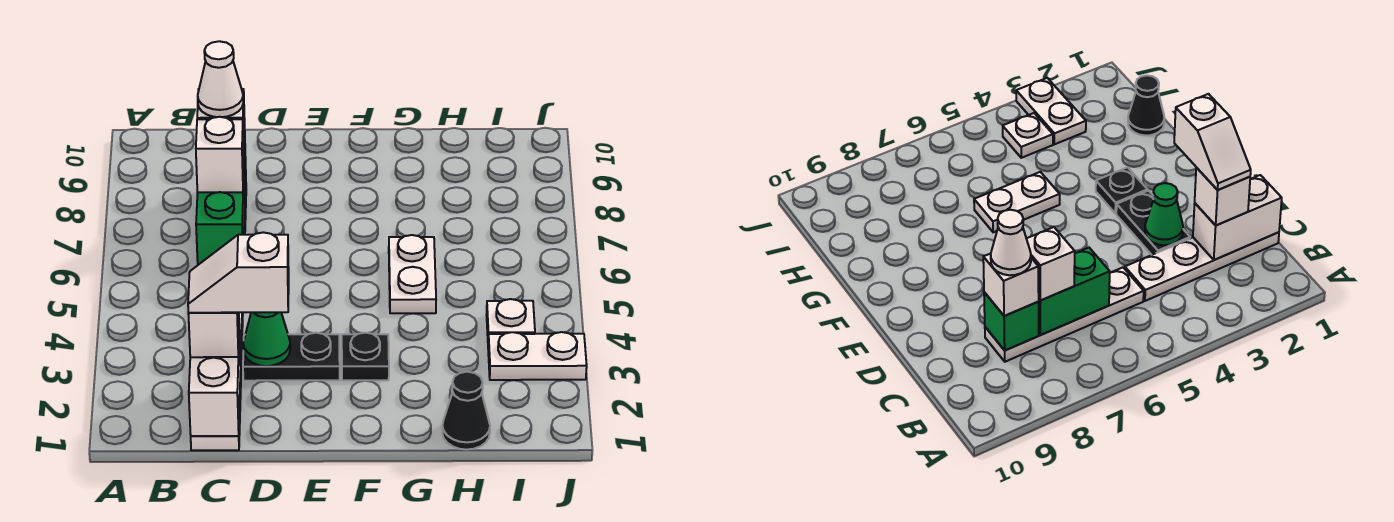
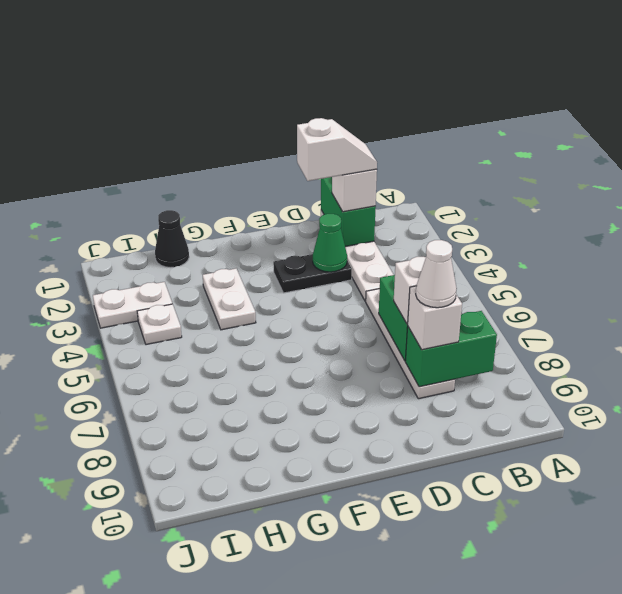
white brick C1:C2 level 2 -> green brick C1:C2 level 2
green brick C8 level 2 -> green brick B8:C8 level 2
black plate F3 level 1 -> none
white plate G5:G6 level 1 -> white plate G3:G4 level 1

